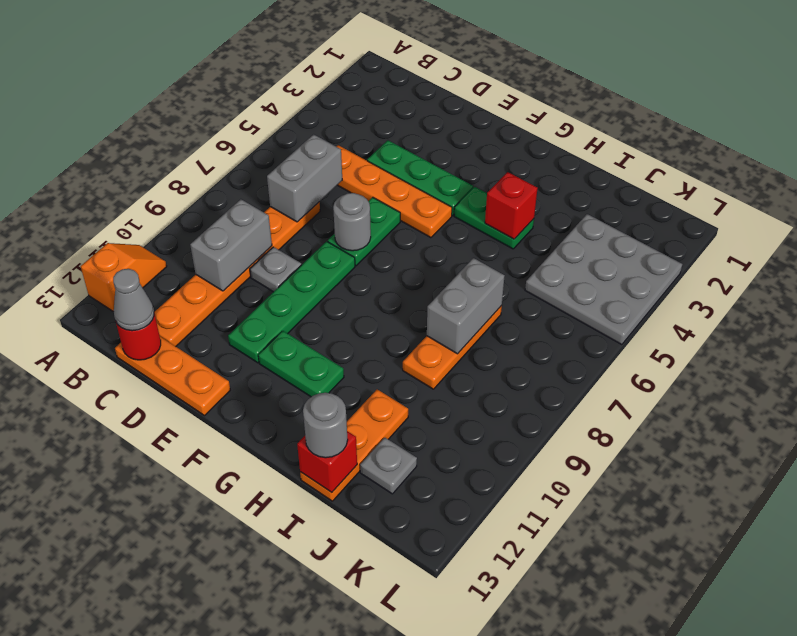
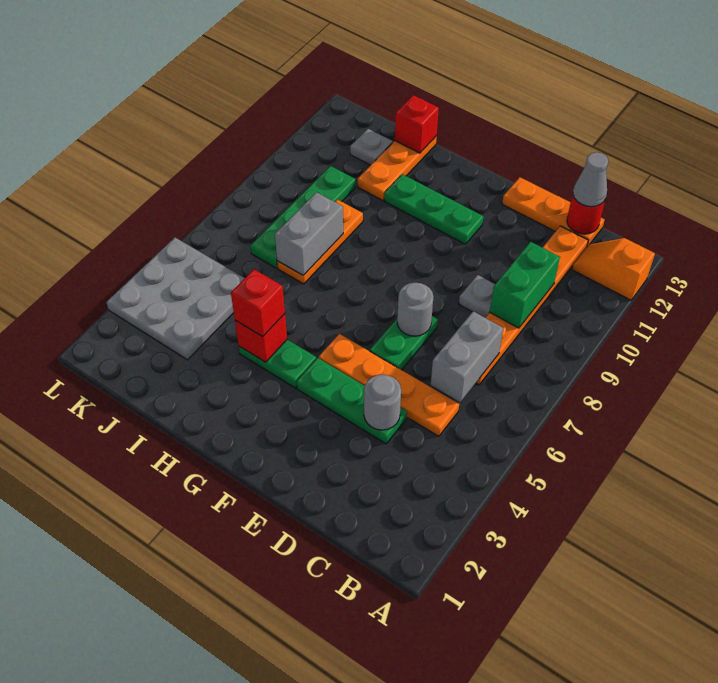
orange slope A11:A12 level 1 top 12 -> orange slope A12:B12 level 1 top A
grey brick C9:C10 level 2 -> green brick C9:C10 level 2
green plate E8:E11 level 1 -> green plate J7:J10 level 1
green plate F11:G11 level 1 -> green plate F11:H11 level 1
none -> red brick H4 level 3
grey round brick I13 level 3 -> grey round brick D4 level 2

